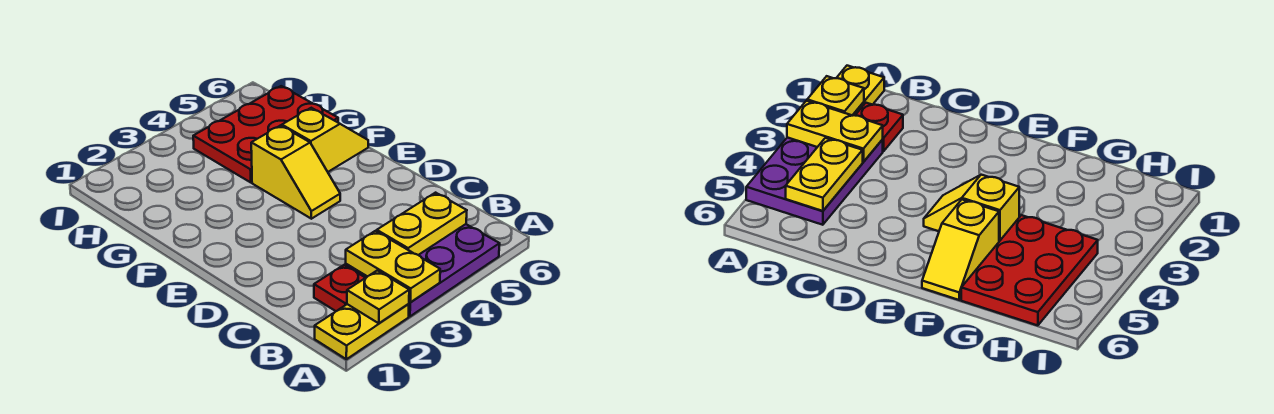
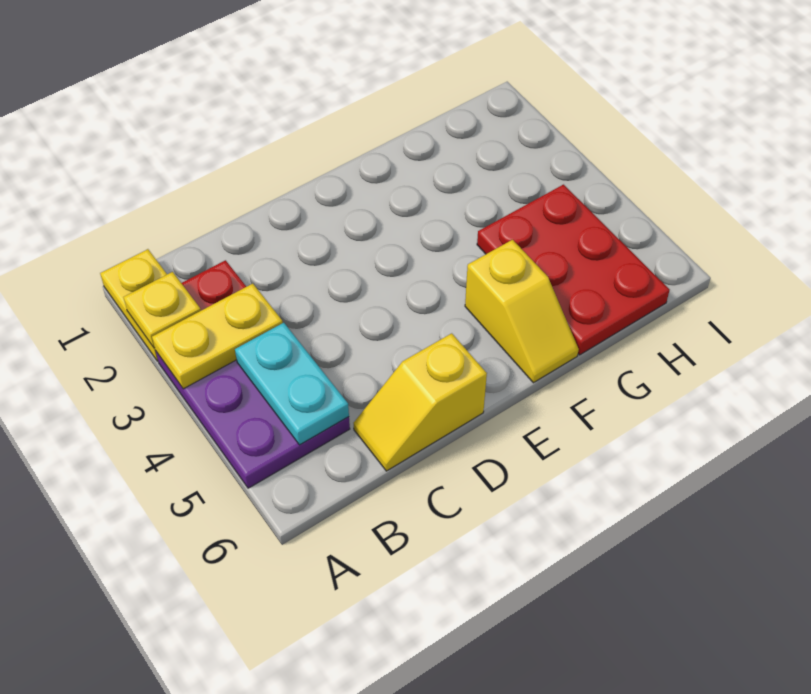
yellow plate B4:B5 level 2 -> cyan plate B4:B5 level 2
yellow slope E4:F4 level 1 top F -> yellow slope C6:D6 level 1 top D

